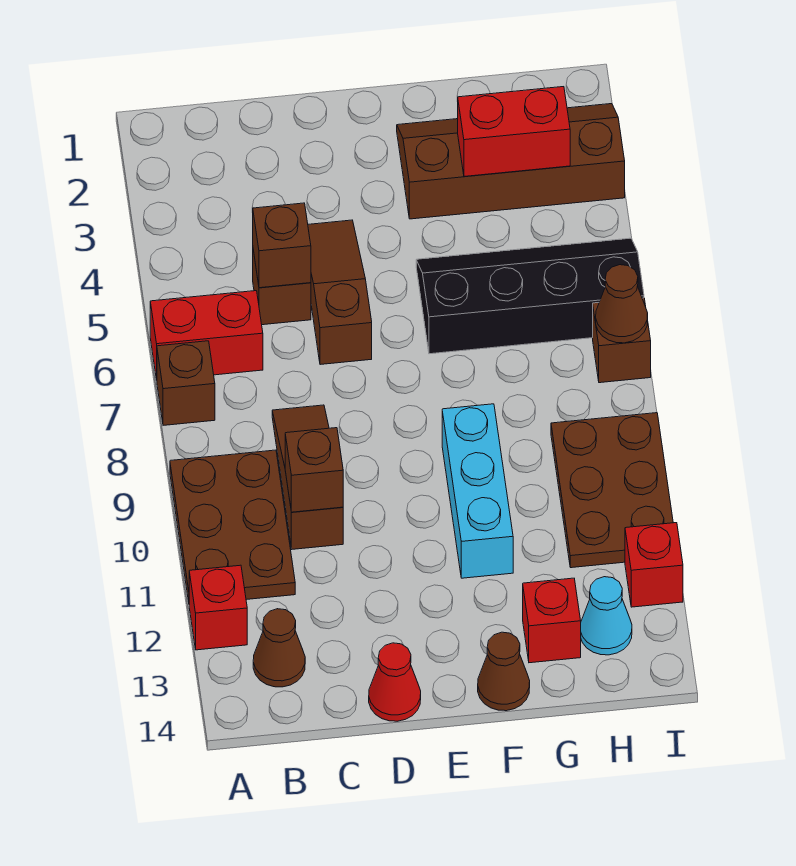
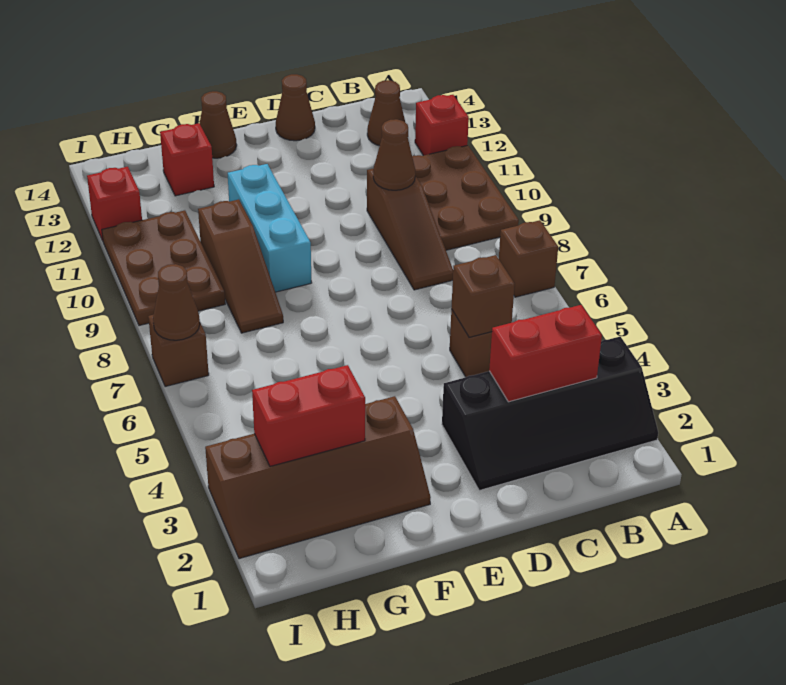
red brick A6:B6 level 1 -> red brick B3:C3 level 2
brown brick C10 level 2 -> brown cone C10 level 2
brown slope D4:D6 level 1 top 6 -> brown slope G8:G10 level 1 top 10
red cone D14 level 1 -> brown cone D14 level 1
black slope F5:I6 level 1 top 6 -> black slope A2:D3 level 1 top 3
cyan cone H13 level 1 -> none

